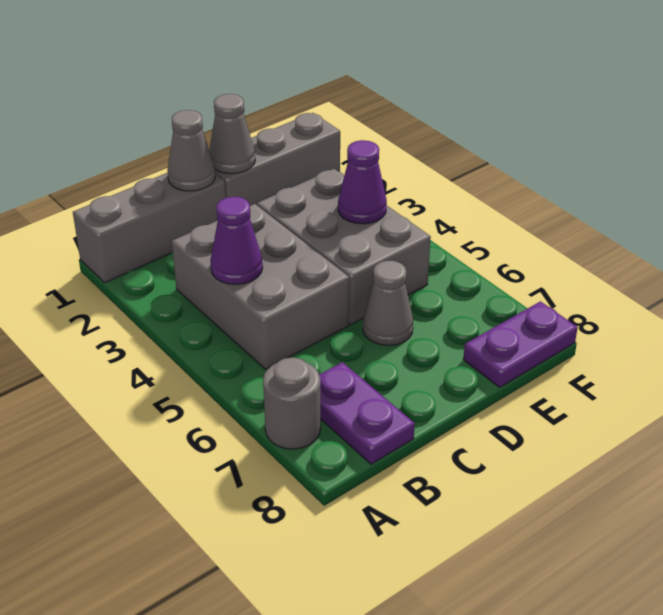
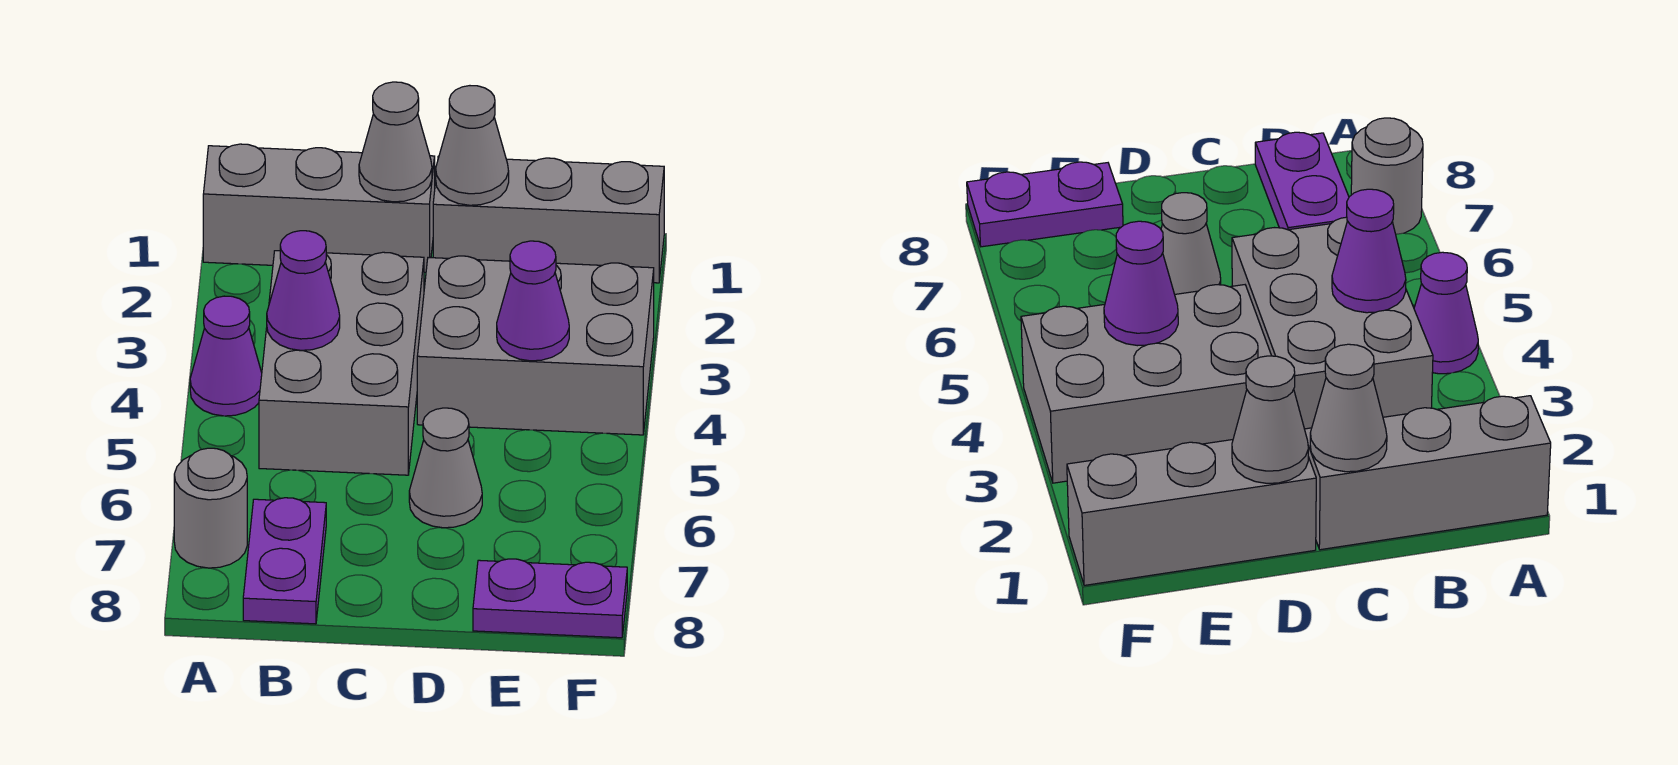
none -> purple cone A4 level 1
grey brick D3:E5 level 1 -> grey brick D3:F4 level 1

